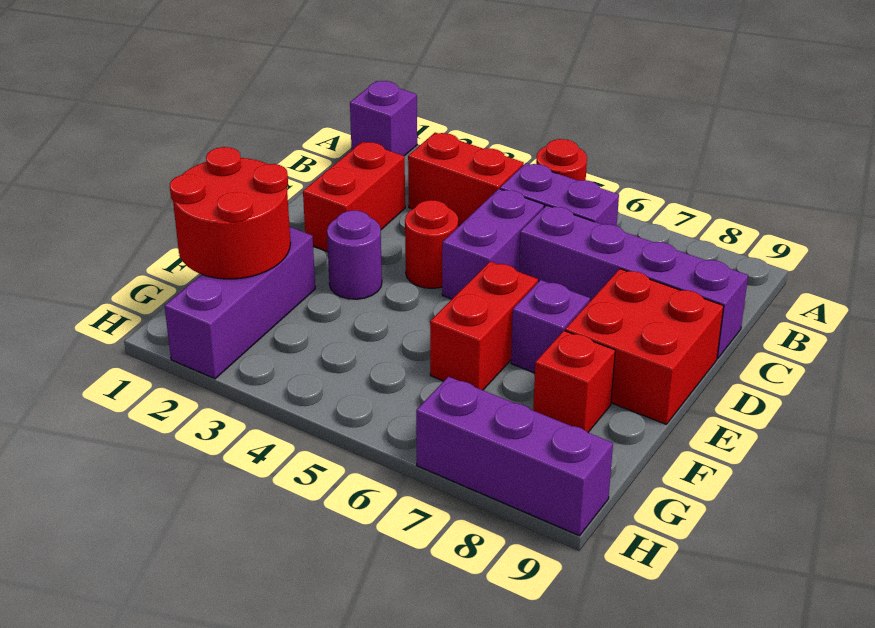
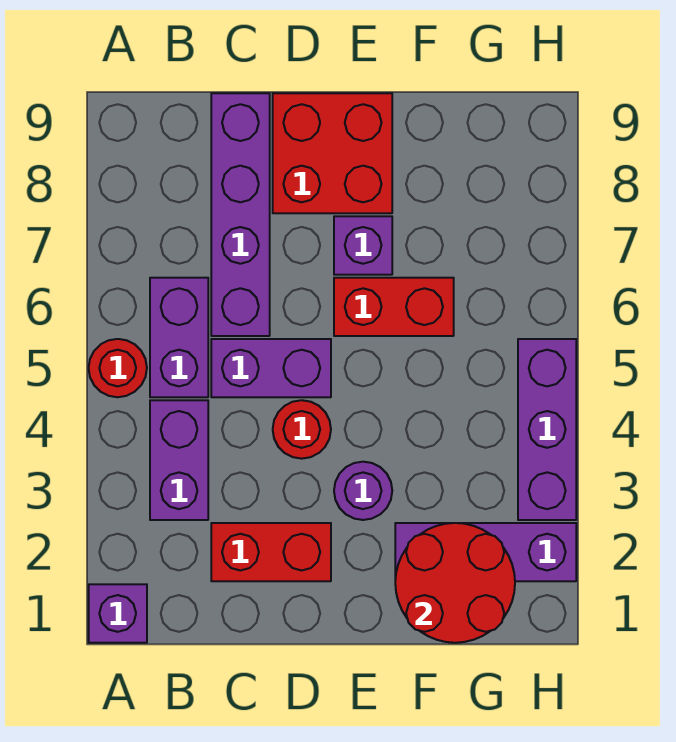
red brick B3:B4 level 1 -> purple brick B3:B4 level 1
red brick F8 level 1 -> none
purple brick H7:H9 level 1 -> purple brick H3:H5 level 1

